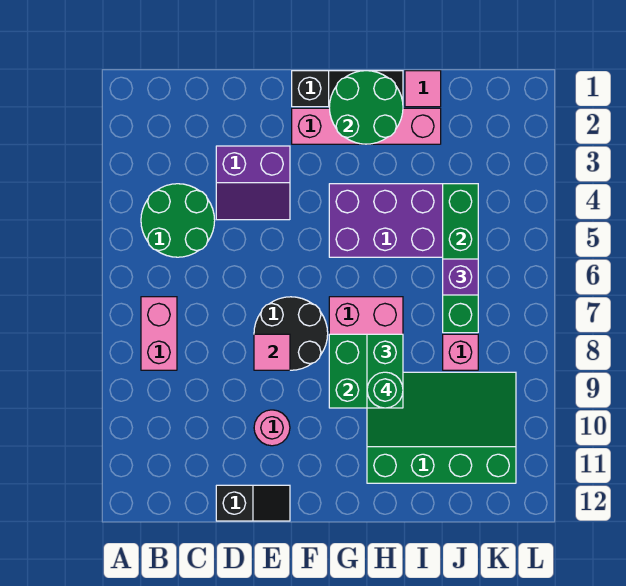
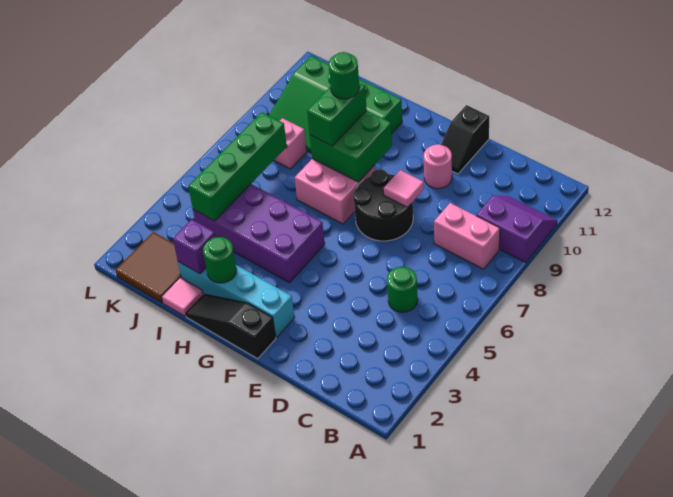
green round brick B4:C5 level 1 -> green round brick C5 level 1
pink brick B7:B8 level 1 -> pink brick B8:C8 level 1
purple slope D3:E4 level 1 top 3 -> purple slope A9:B10 level 1 top 9
black slope D12:E12 level 1 top D -> black slope E11:E12 level 1 top 12
pink brick F2:I2 level 1 -> cyan brick F2:I2 level 1
green round brick G1:H2 level 2 -> green round brick H2 level 2
none -> brown tile J1:K2 level 1
purple brick J6 level 3 -> purple brick I2 level 2

